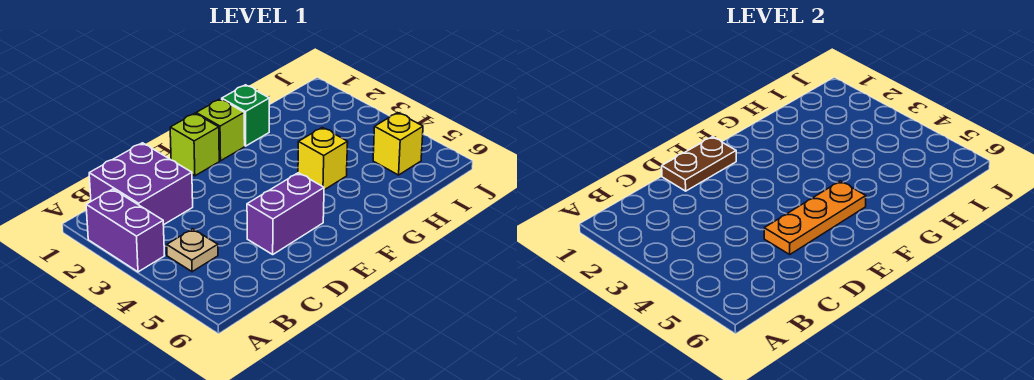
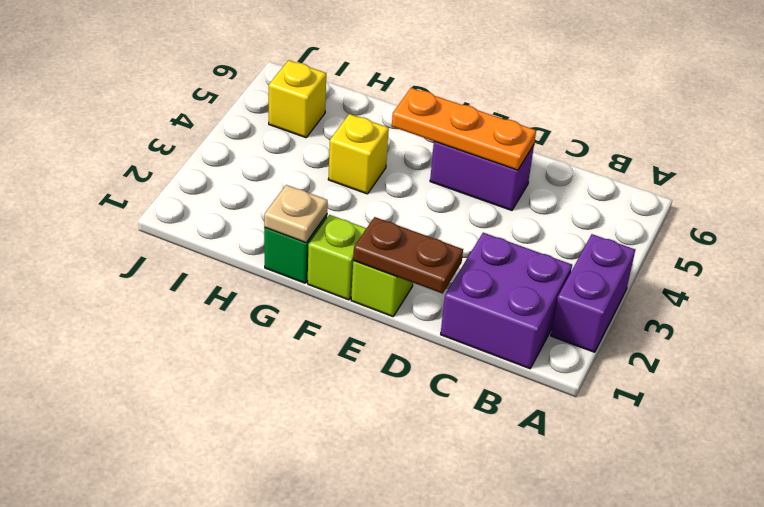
tan plate B4 level 1 -> tan plate G1 level 2

